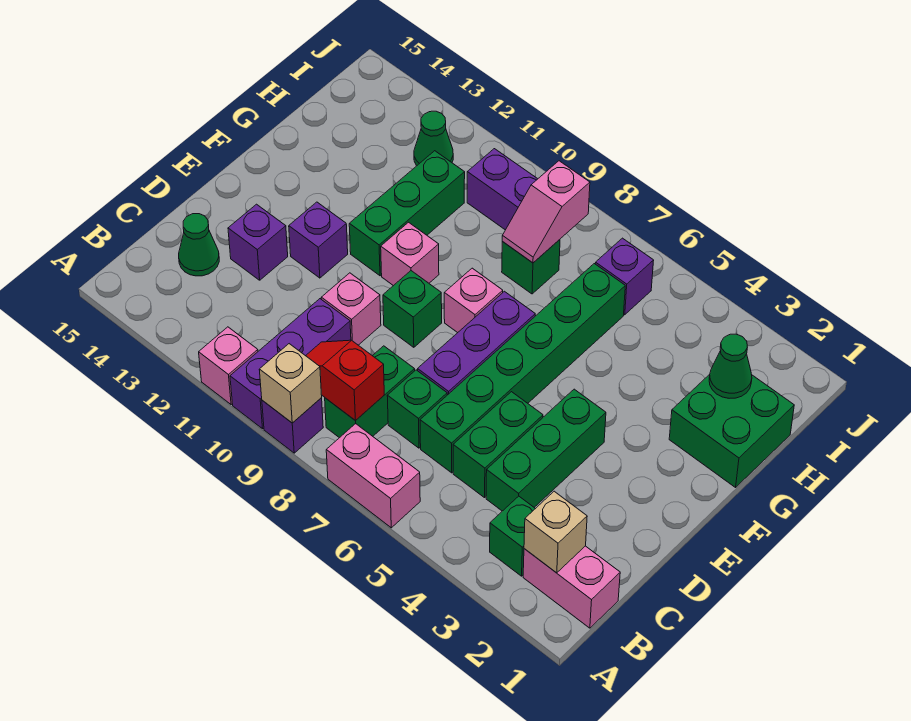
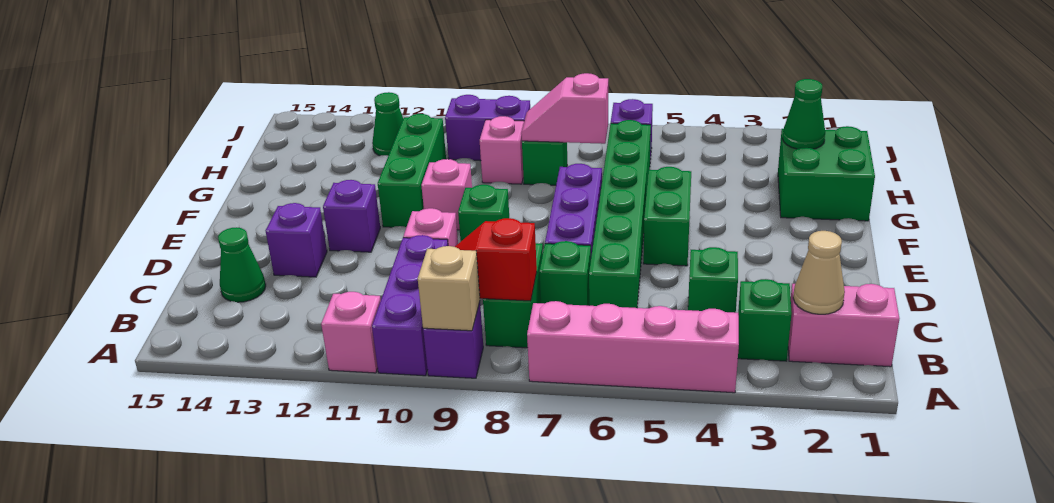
pink brick A6:A7 level 1 -> pink brick A4:A7 level 1
tan brick B2 level 2 -> tan cone B2 level 2
green brick C4:E4 level 1 -> green brick C4 level 1
green brick C5:D5 level 1 -> green brick E5:F5 level 1
pink brick F8 level 1 -> pink brick H9 level 1
pink slope H8:I8 level 2 top I -> pink slope H7:H8 level 2 top 7

